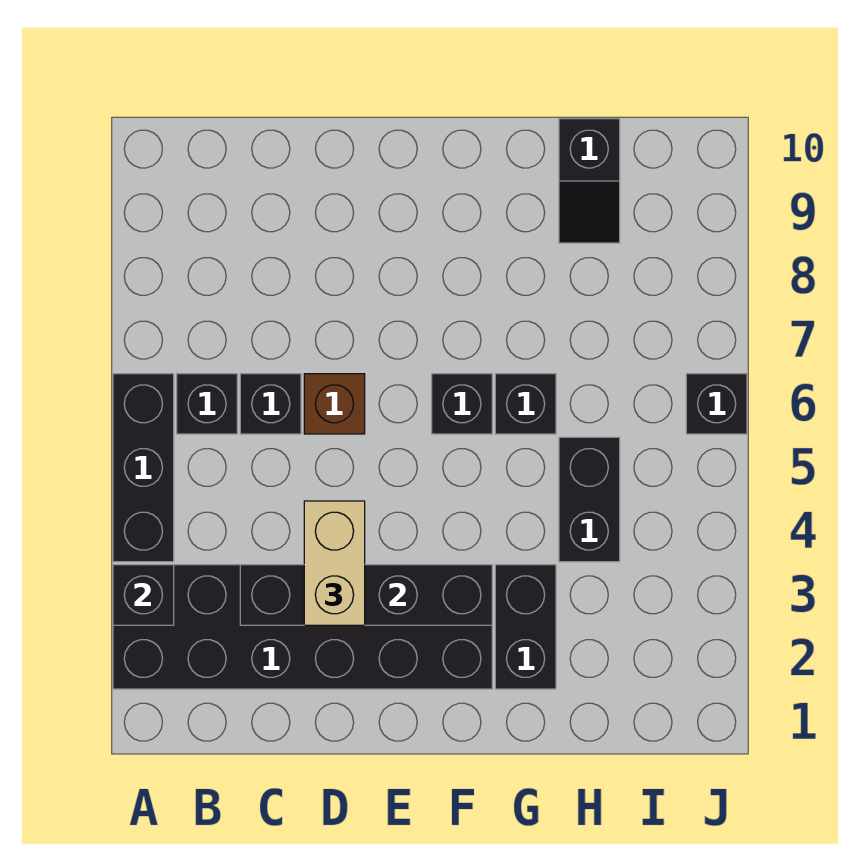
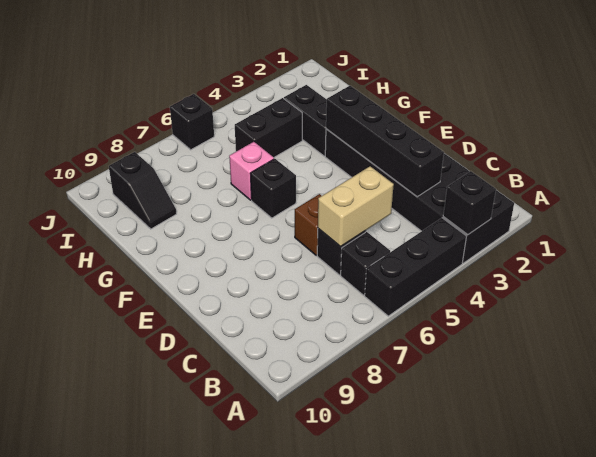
tan brick D3:D4 level 3 -> tan brick C5:C6 level 2
black brick G2:G3 level 1 -> black brick G3:H3 level 1
black brick G6 level 1 -> pink brick G6 level 1
black slope H9:H10 level 1 top 10 -> black slope H9:I9 level 1 top I

